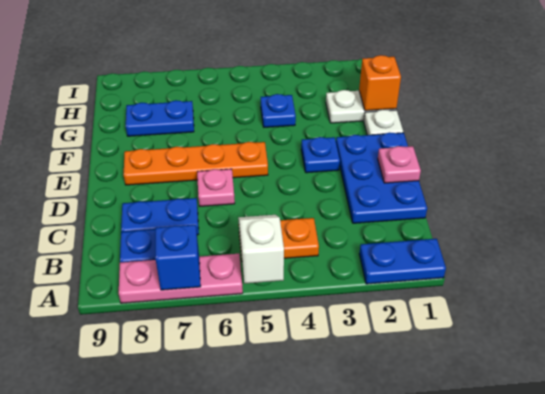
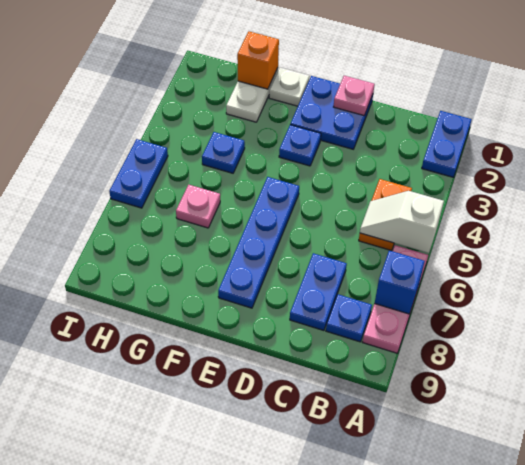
blue plate C1:E2 level 1 -> blue plate D1:E2 level 1
pink plate D6 level 1 -> pink plate G6 level 1
orange plate E5:E8 level 1 -> blue plate E5:E8 level 1
blue plate G7:G8 level 1 -> blue plate I5:I6 level 1

